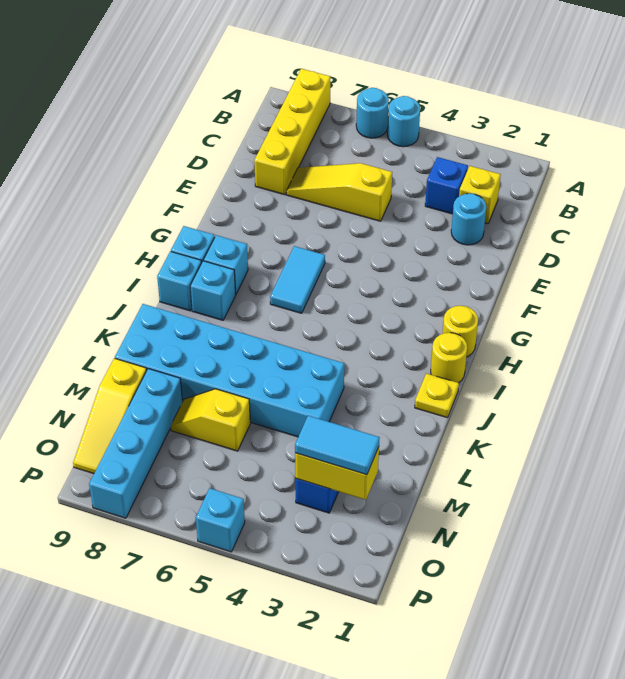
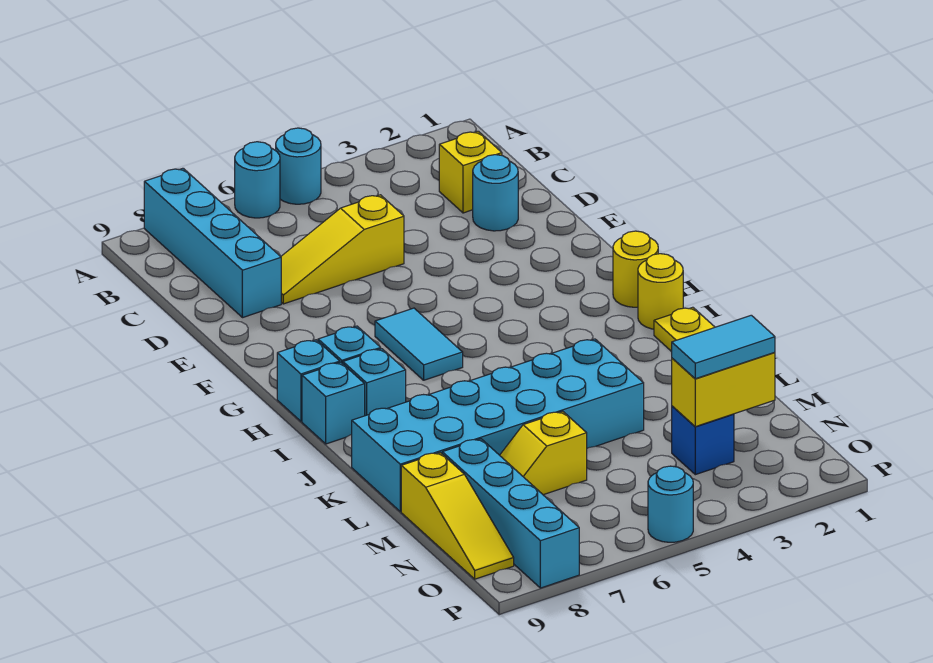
yellow brick A8:D8 level 1 -> cyan brick A8:D8 level 1
blue brick C3 level 1 -> none
cyan brick P5 level 1 -> cyan round brick P5 level 1

